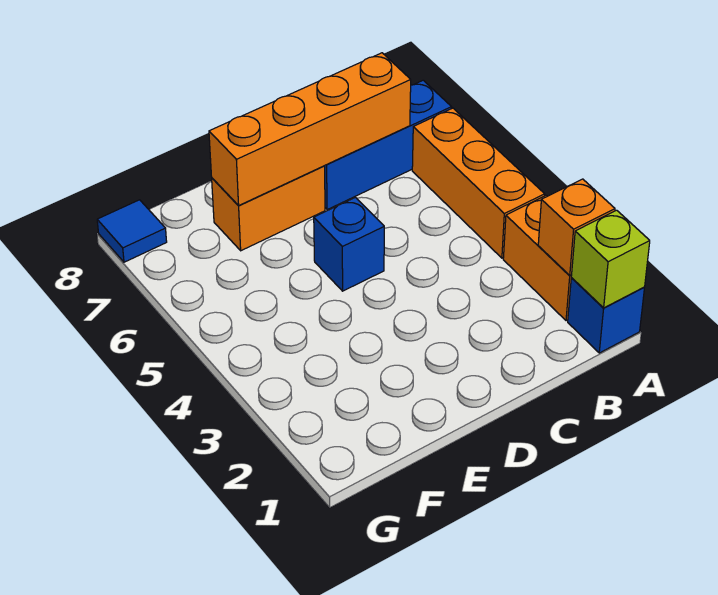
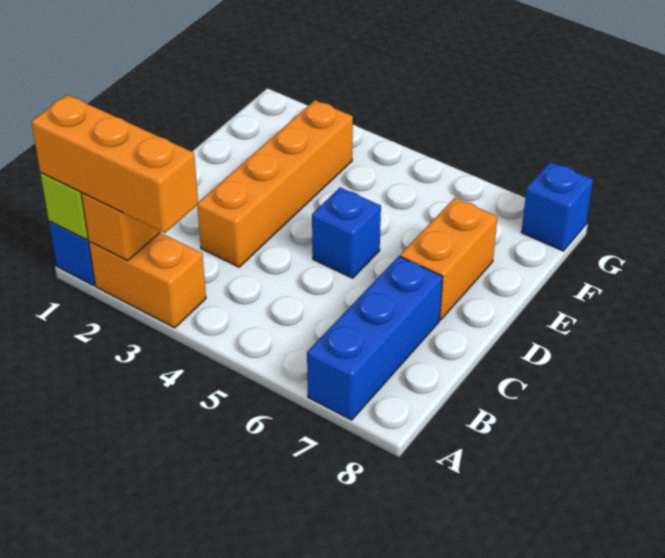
orange brick A4:A6 level 1 -> orange brick A1:A3 level 3
orange brick B7:E7 level 2 -> orange brick C3:F3 level 1
blue tile G8 level 1 -> blue brick G8 level 1

